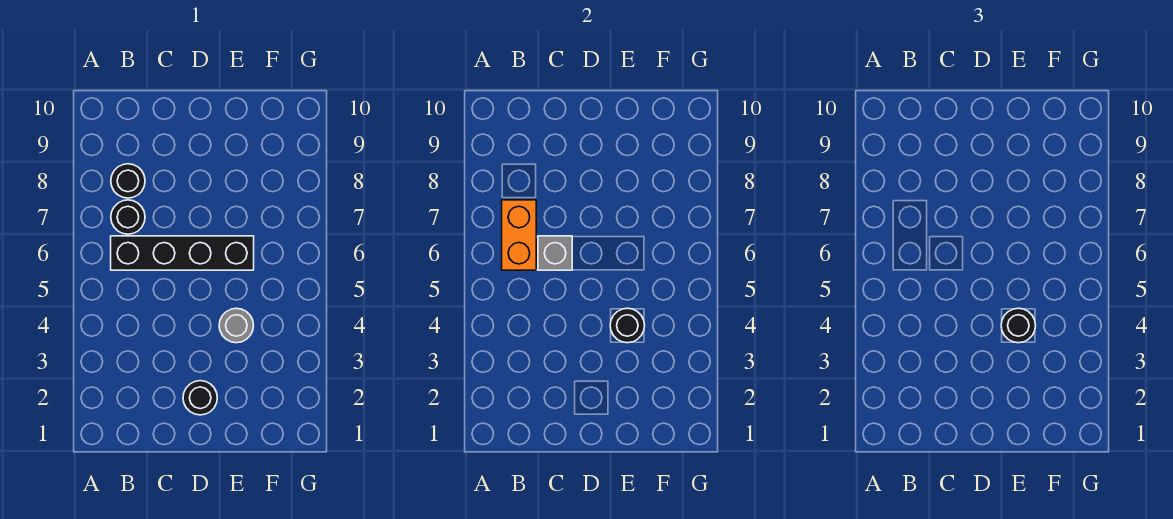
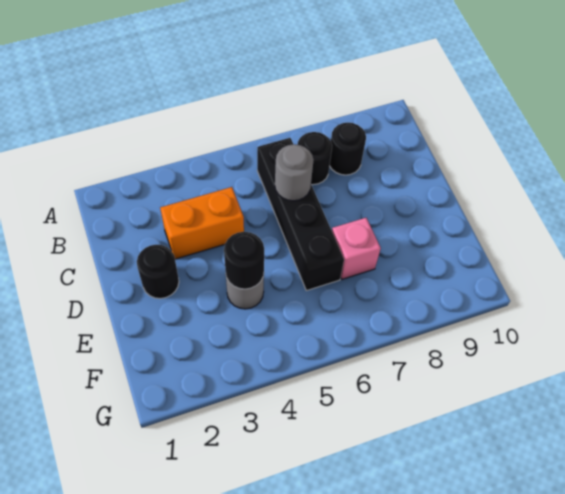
orange brick B6:B7 level 2 -> orange brick C3:C4 level 1
grey brick C6 level 2 -> grey round brick C6 level 2
black round brick E4 level 3 -> none
none -> pink brick E7 level 1

